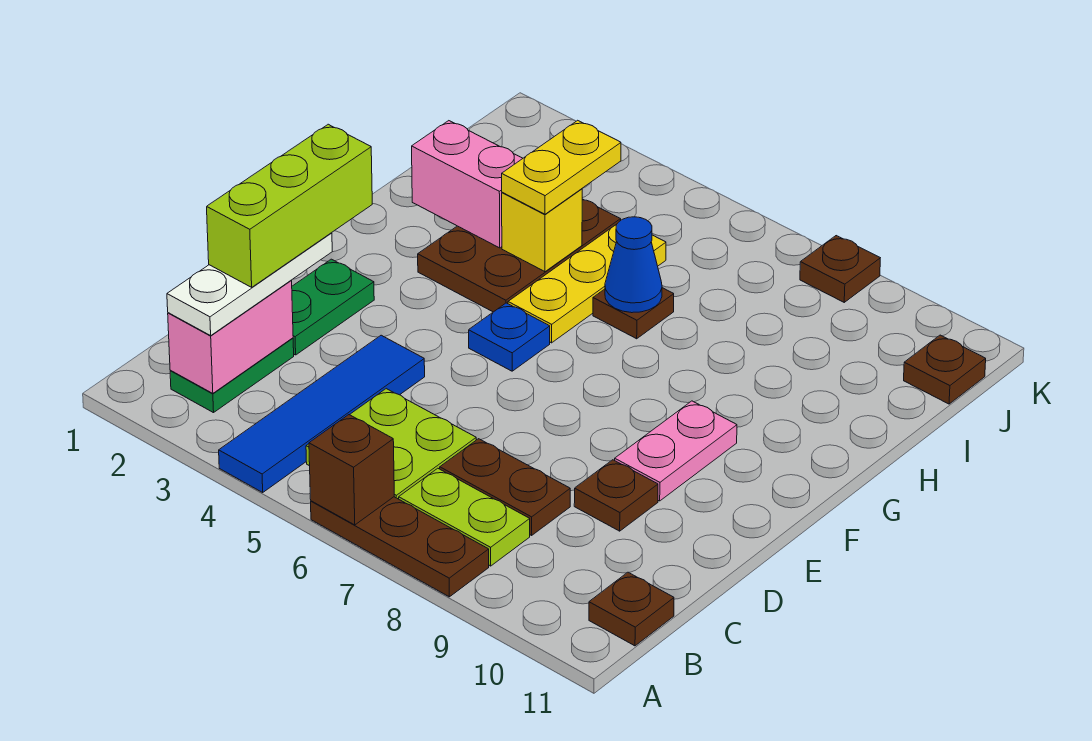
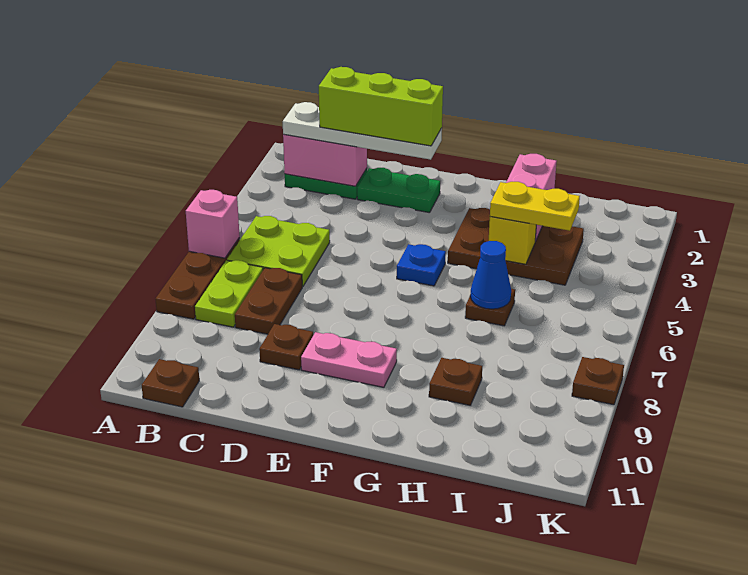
blue tile A4:D4 level 1 -> none
brown brick A6 level 2 -> pink brick A6 level 2
white plate B2:D2 level 3 -> white plate B2:E2 level 3
yellow plate G5:I5 level 1 -> none
brown plate J11 level 1 -> brown plate H9 level 1

